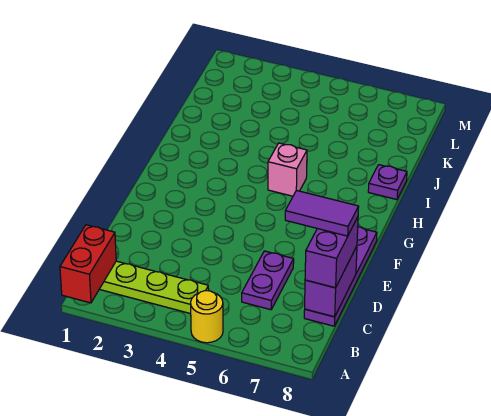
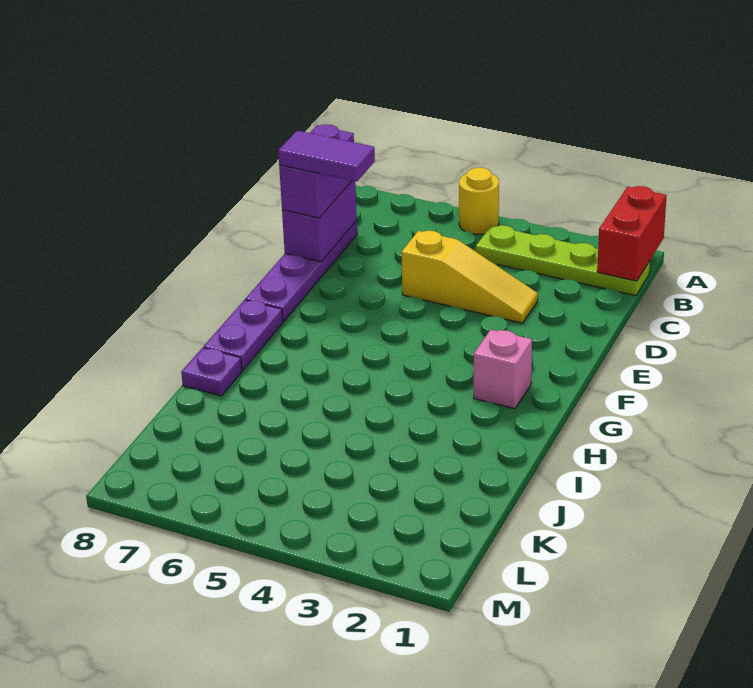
purple plate C6:D6 level 1 -> purple plate G8:H8 level 1
none -> yellow slope D3:D5 level 1 top 5
pink brick H5 level 1 -> pink brick G2 level 1

